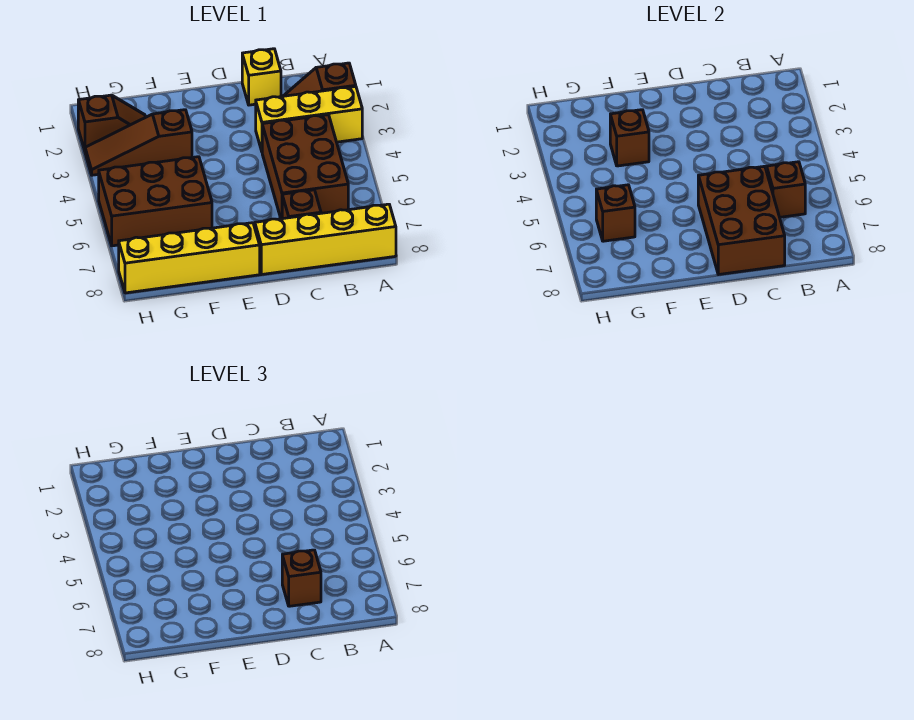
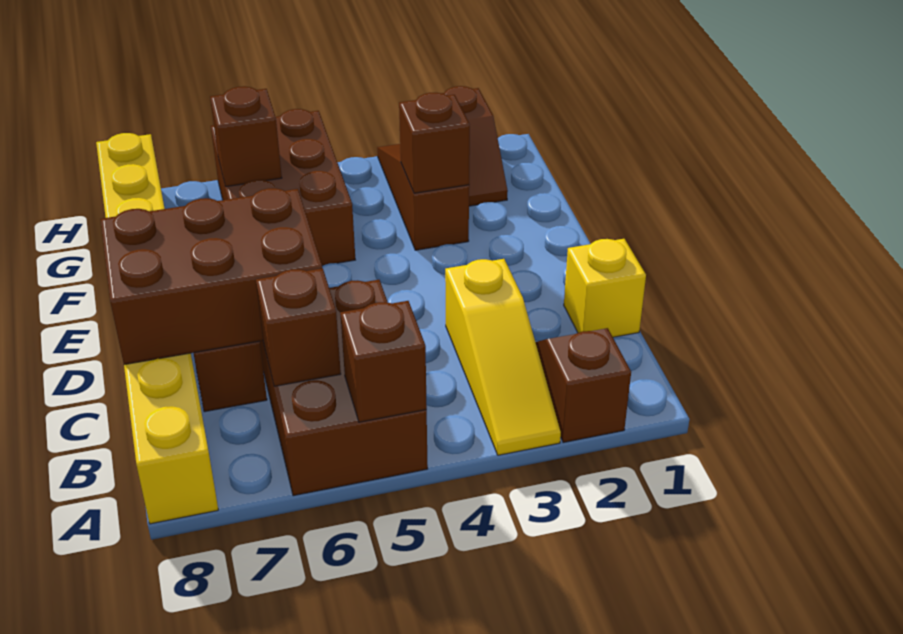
yellow brick A3:C3 level 1 -> yellow slope A3:C3 level 1 top C
brown brick B4:C6 level 1 -> brown brick A5:C6 level 1
brown brick C7 level 3 -> brown brick A5 level 2

